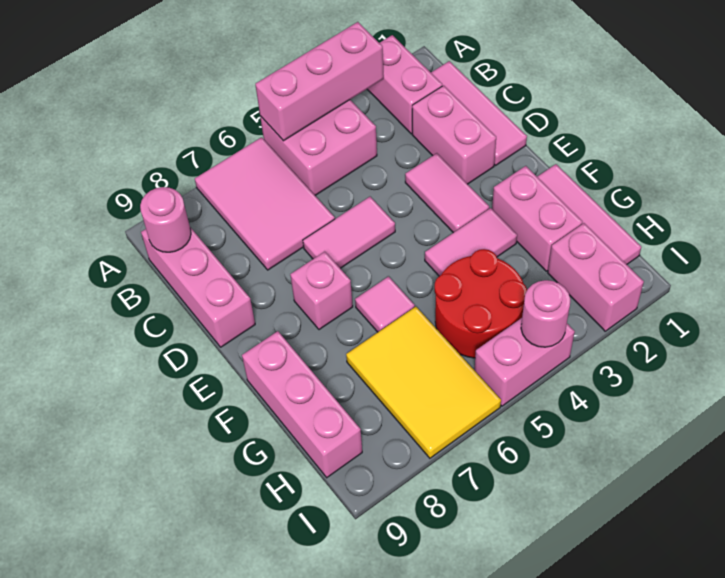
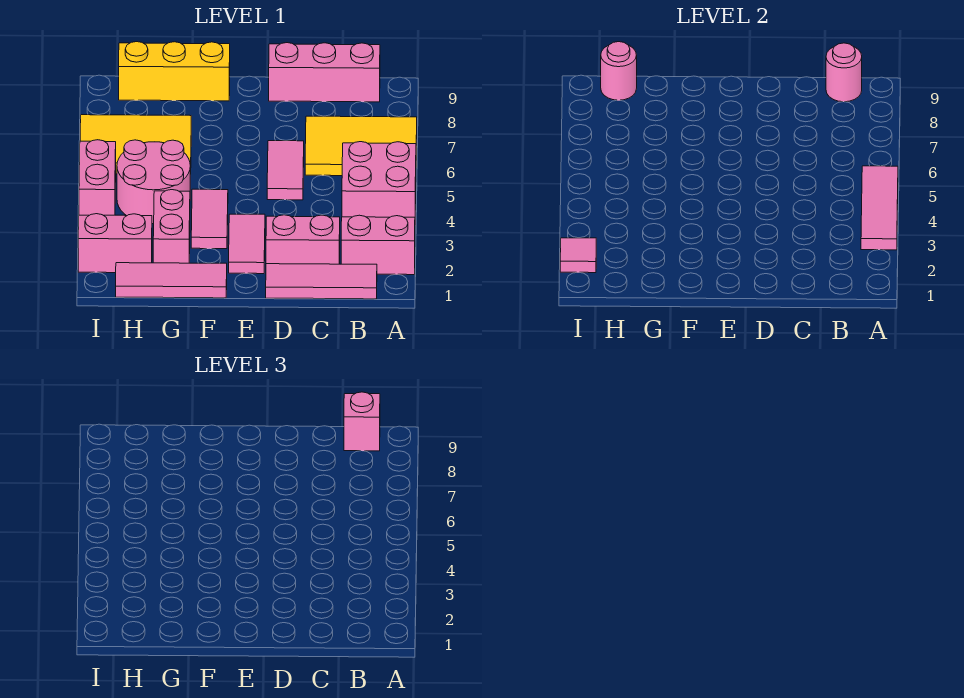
pink brick A3:A5 level 2 -> pink tile A3:A5 level 2
pink tile A6:C7 level 1 -> yellow tile A6:C7 level 1
pink tile D3:E3 level 1 -> pink tile E2:E3 level 1
pink brick E7 level 1 -> pink brick B9 level 3
pink brick F2:G2 level 1 -> pink brick G2:G3 level 1
pink tile F6 level 1 -> pink tile I2 level 2
pink brick F9:H9 level 1 -> yellow brick F9:H9 level 1
red round brick G4:H5 level 1 -> pink round brick G4:H5 level 1
pink round brick I4 level 2 -> pink round brick H9 level 2

